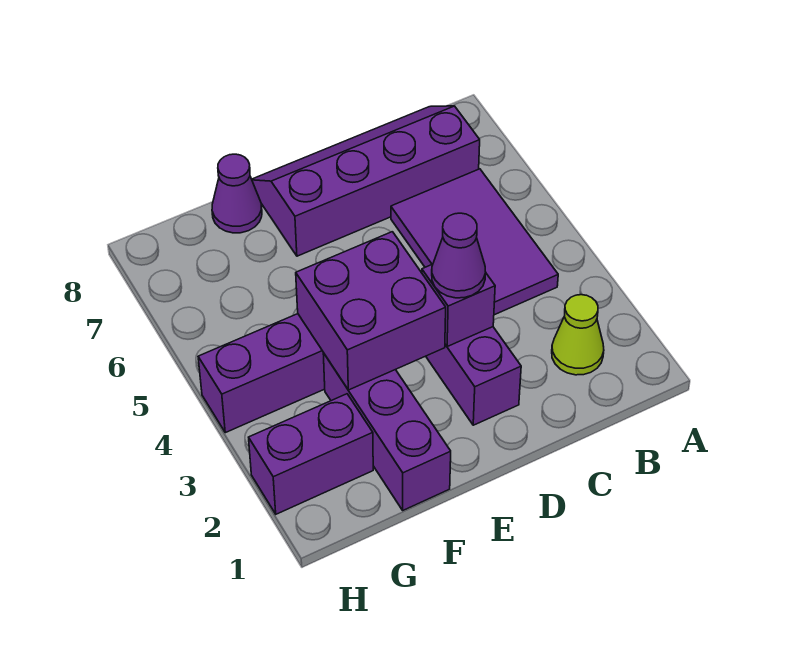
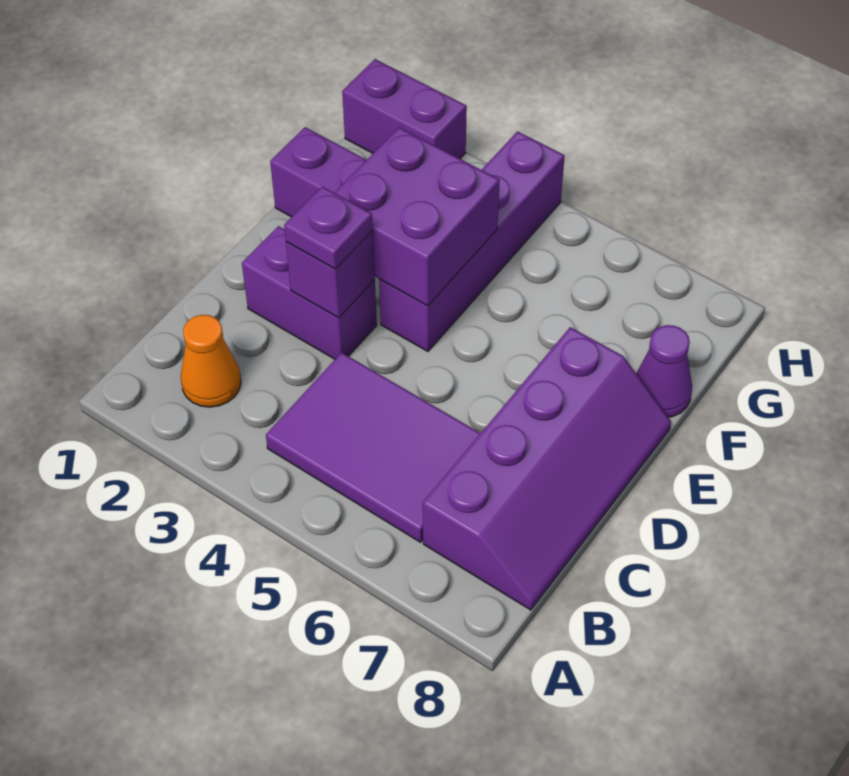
lime cone B2 level 1 -> orange cone B2 level 1
purple cone D3 level 3 -> purple plate D3 level 3
purple brick G2:H2 level 1 -> purple brick H1:H2 level 1

